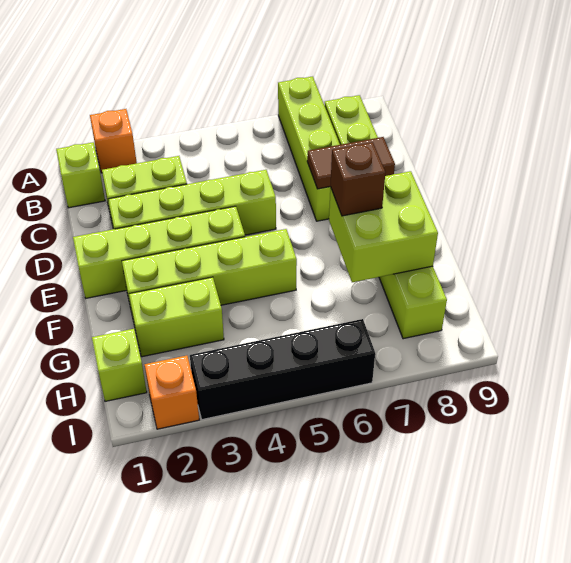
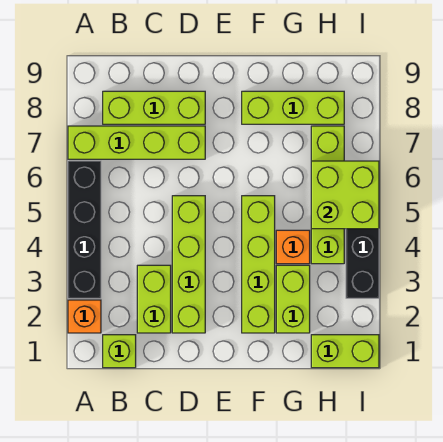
none -> black brick A3:A6 level 1
brown tile D7:D8 level 2 -> none
lime brick E1:E4 level 1 -> lime brick H4:H7 level 1
lime brick F7:G8 level 2 -> lime brick H5:I6 level 2
brown brick F7 level 3 -> none
lime brick H1 level 1 -> lime brick H1:I1 level 1
orange brick I2 level 1 -> orange brick G4 level 1

